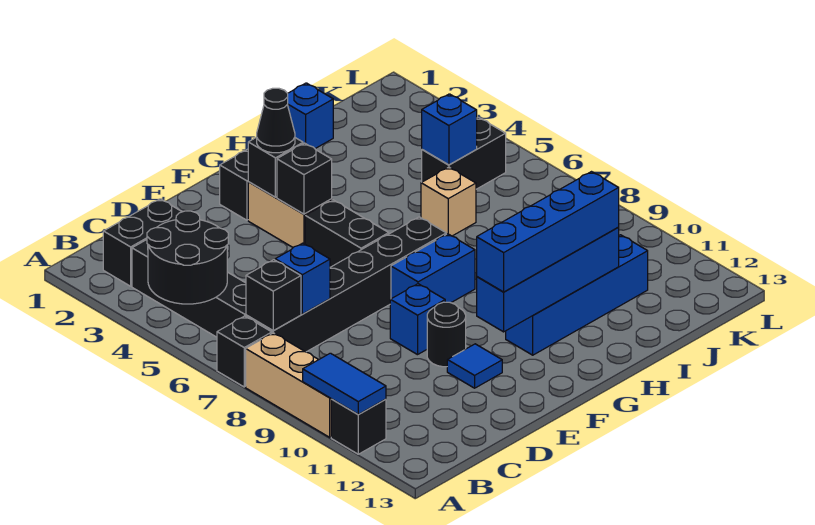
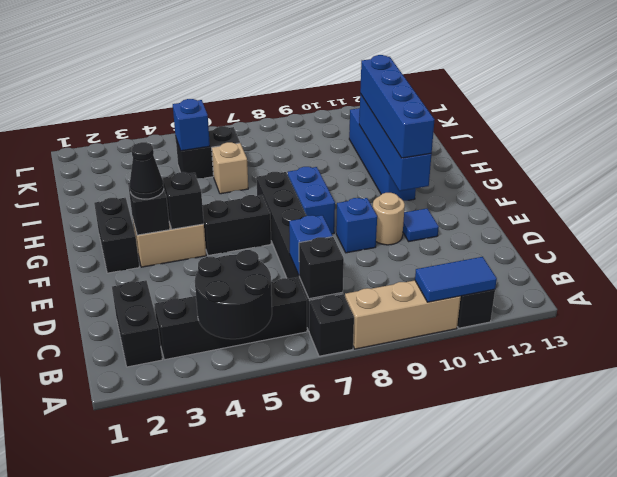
black round brick E10 level 1 -> tan round brick E10 level 1
blue brick I1 level 1 -> none
black brick J5:K5 level 1 -> black brick J5:J6 level 1

